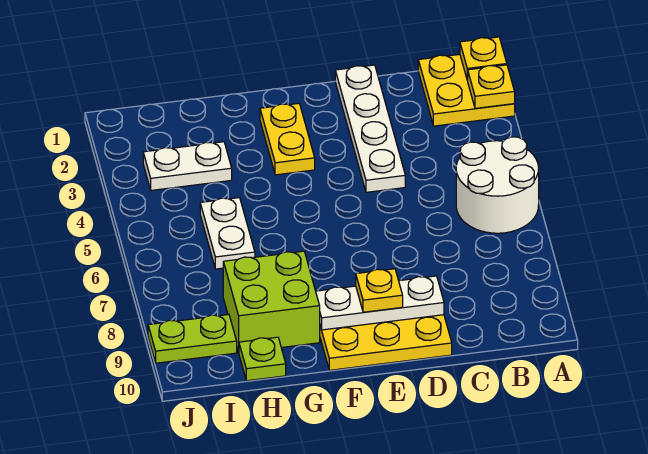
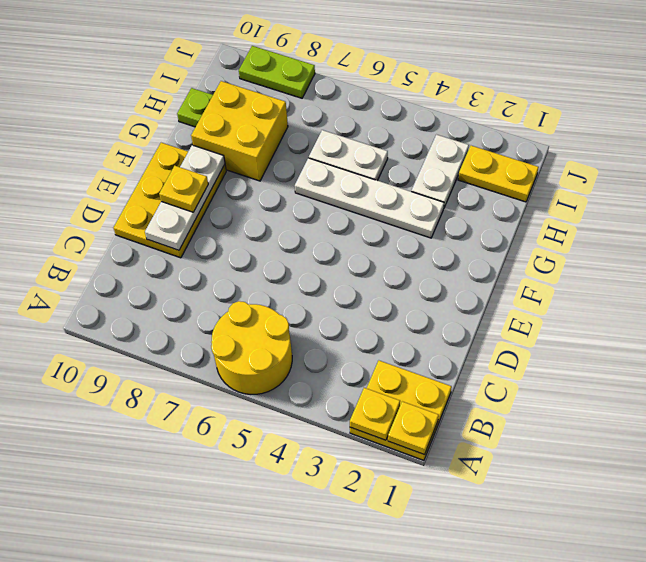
white round brick A5:B6 level 1 -> yellow round brick A5:B6 level 1
white plate D1:D4 level 1 -> white plate G3:G6 level 1
yellow plate F2:F3 level 1 -> yellow plate I1:I2 level 1
lime brick G8:H9 level 1 -> yellow brick G8:H9 level 1
lime plate I9:J9 level 1 -> lime plate J8:J9 level 1

